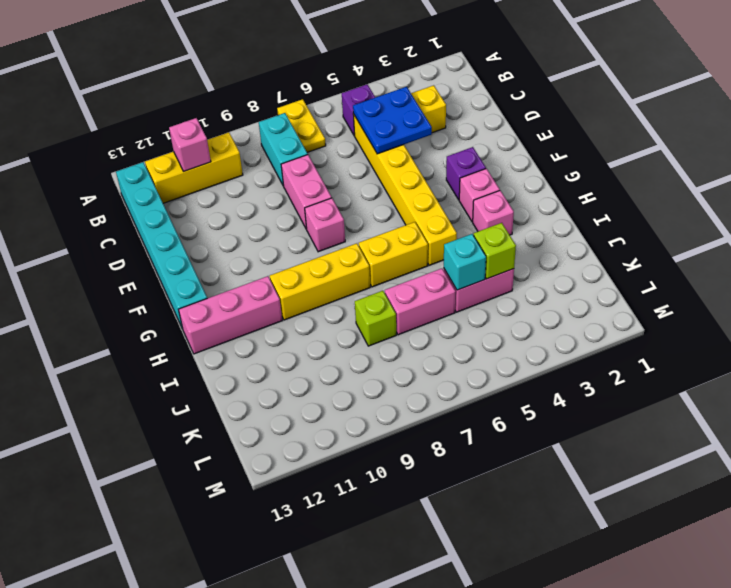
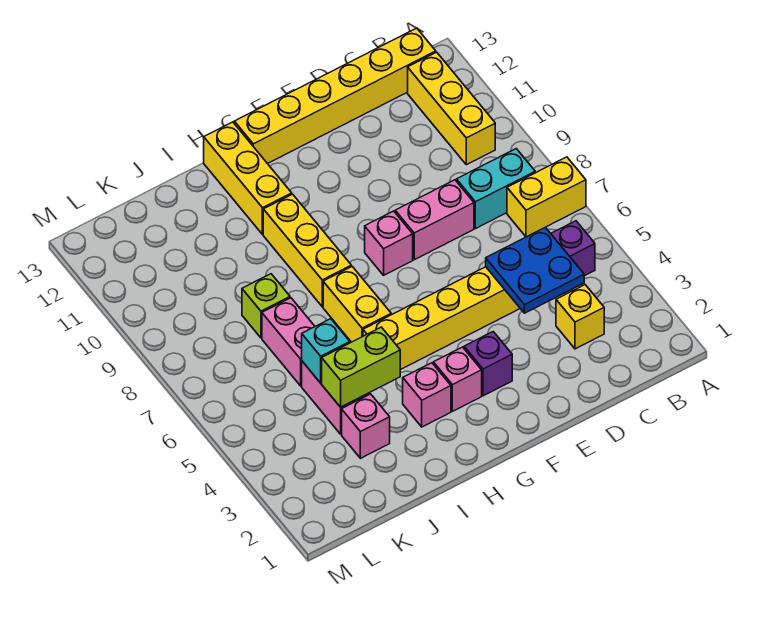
yellow plate A7:B7 level 1 -> yellow brick A7:B7 level 1
pink brick B11 level 2 -> pink brick J3 level 1
cyan brick B13:G13 level 1 -> yellow brick B13:G13 level 1
pink brick H11:H13 level 1 -> yellow brick H11:H13 level 1
lime brick J4 level 2 -> lime brick I4:J4 level 2

